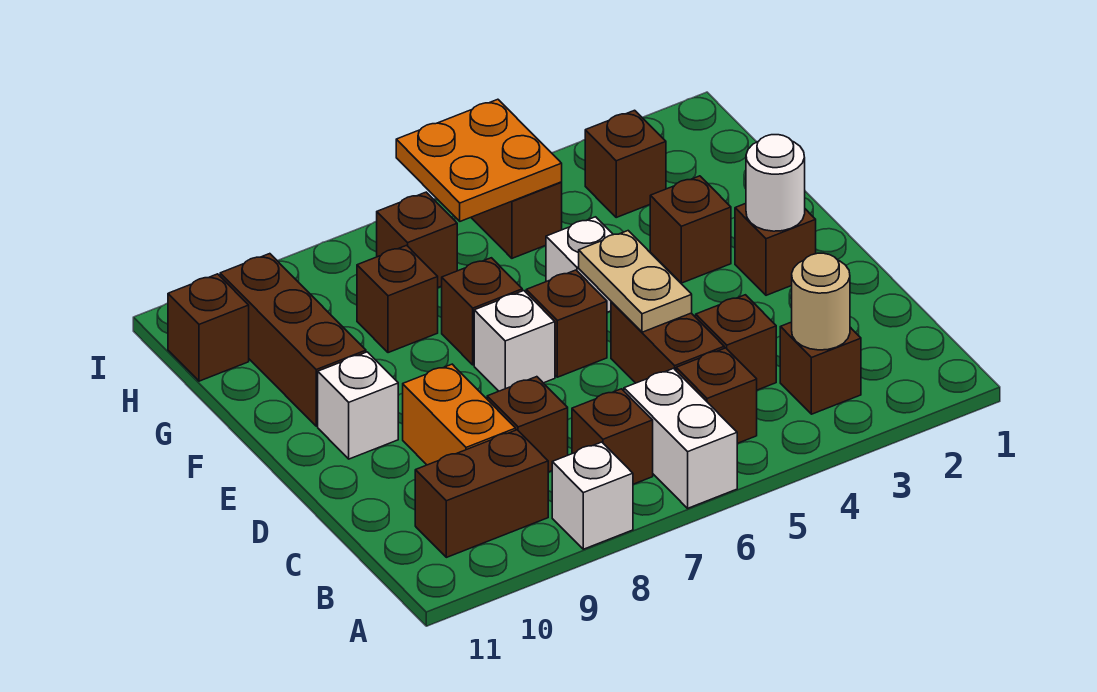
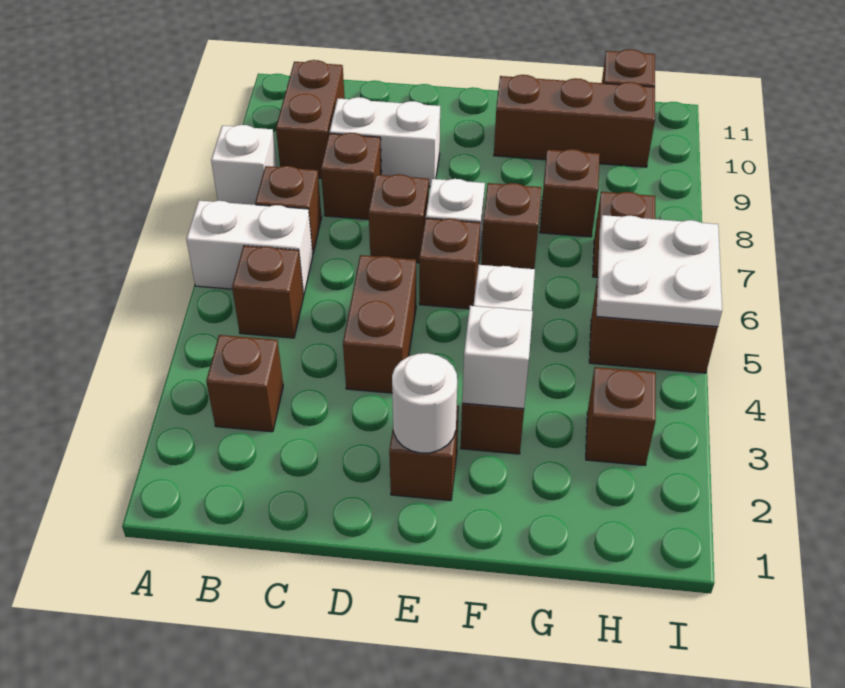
tan round brick B3 level 2 -> none
brown brick C4 level 1 -> brown brick D7 level 1
brown brick C5:D5 level 1 -> brown brick D4:D5 level 1
orange brick C9:D9 level 1 -> white brick C9:D9 level 1
tan plate D5:E5 level 2 -> none
white brick E10 level 1 -> white brick F3 level 2
orange plate H5:I6 level 2 -> white plate H5:I6 level 2

